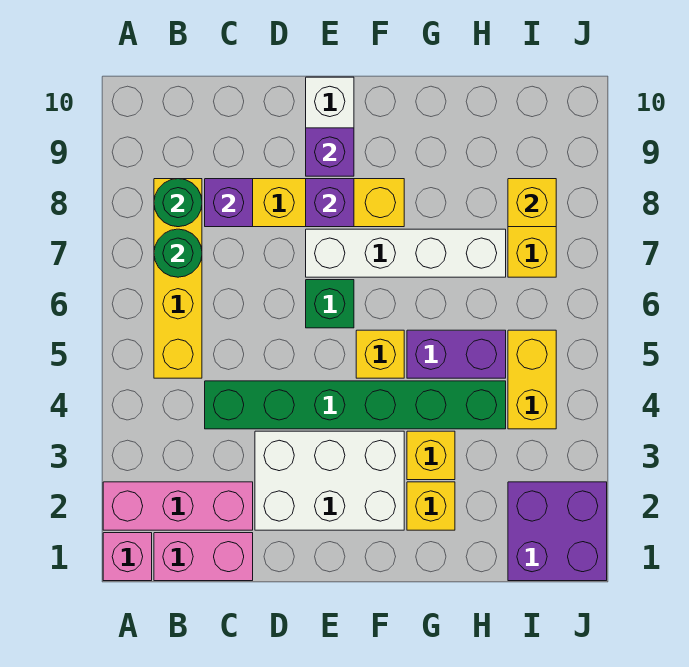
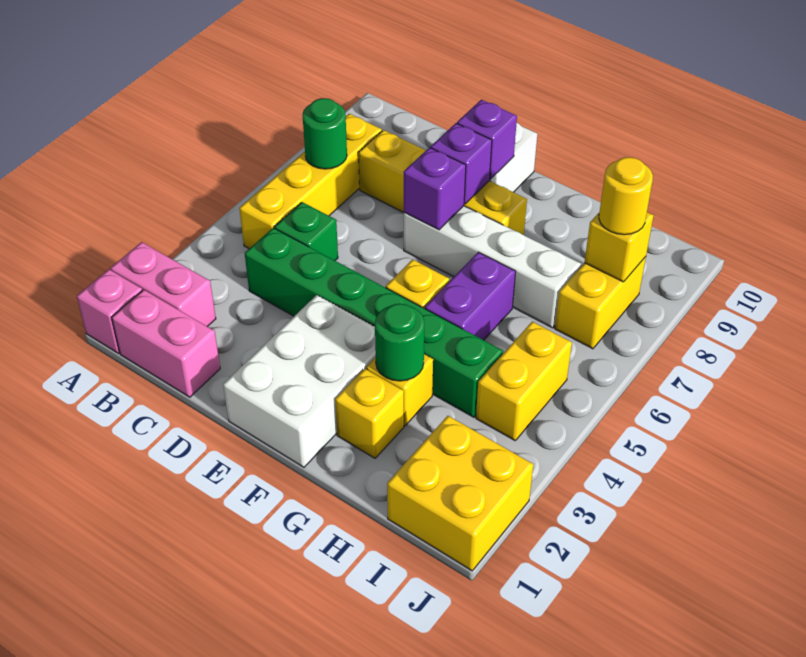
pink brick A2:C2 level 1 -> pink brick A2:B2 level 1
green round brick B8 level 2 -> green round brick G3 level 2
purple brick C8 level 2 -> purple brick E7 level 2
white brick D2:F3 level 1 -> white brick E1:F3 level 1
green brick E6 level 1 -> green brick C5 level 1
purple brick G5:H5 level 1 -> purple brick G5:G6 level 1
purple brick I1:J2 level 1 -> yellow brick I1:J2 level 1
none -> yellow round brick I8 level 3

